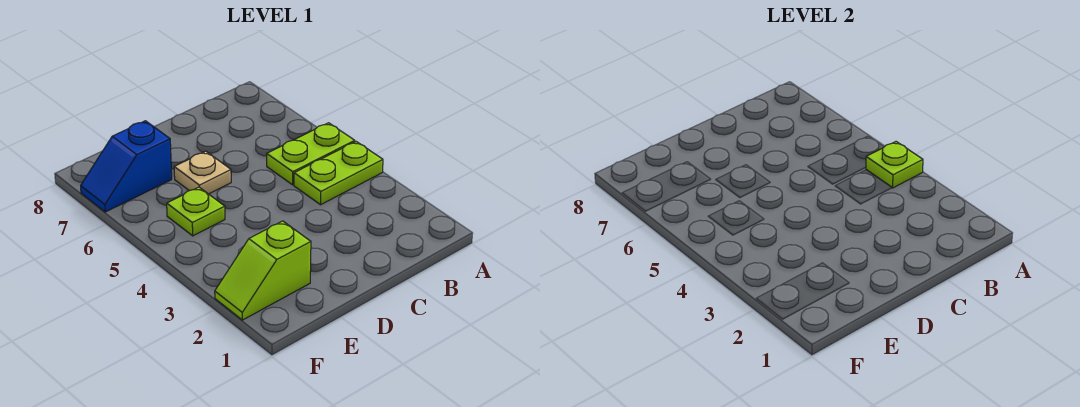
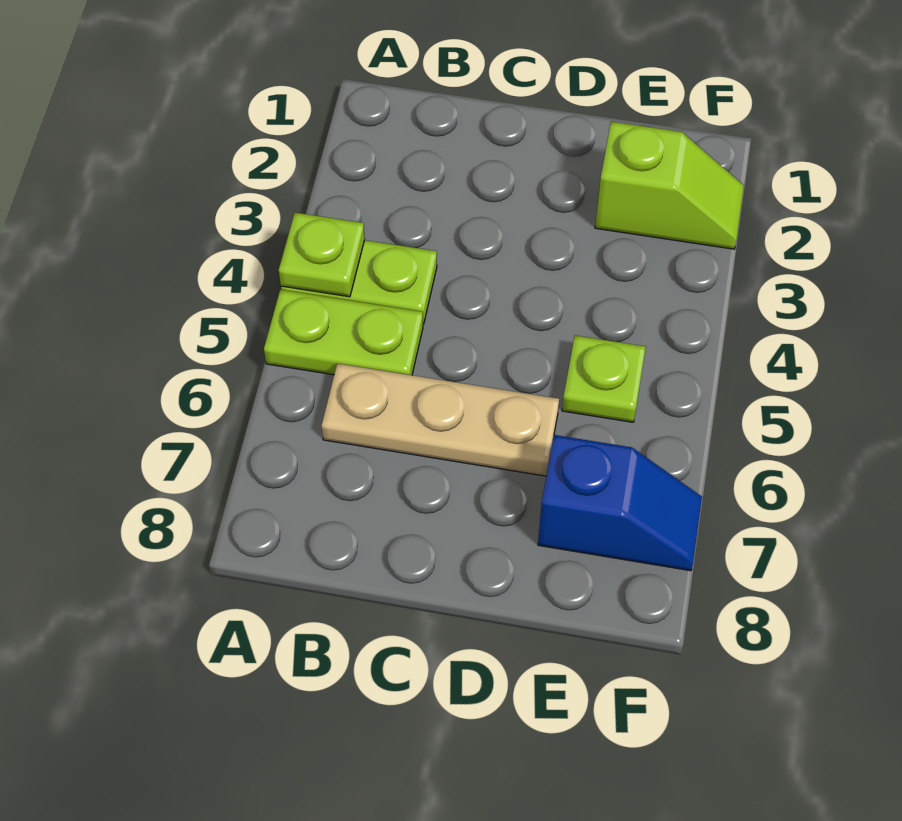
tan plate D6 level 1 -> tan plate B6:D6 level 1

